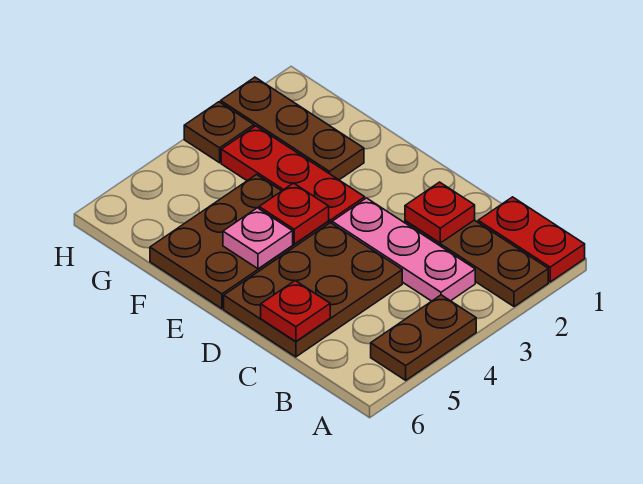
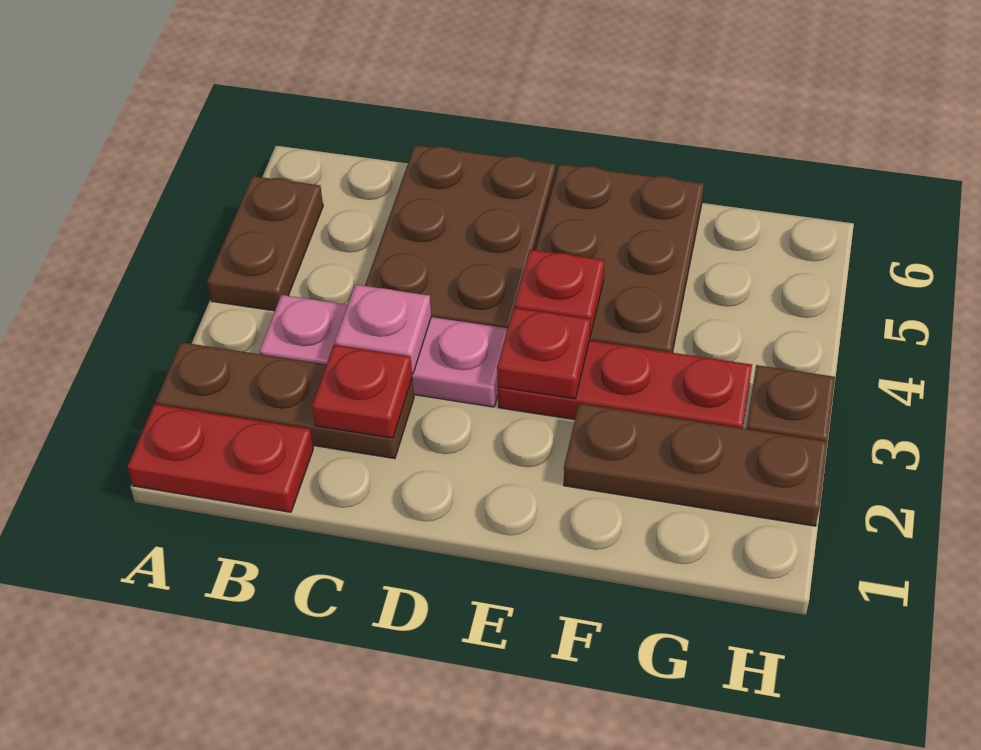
red plate C6 level 2 -> red plate E3 level 2
pink plate E5 level 2 -> pink plate C3 level 2

